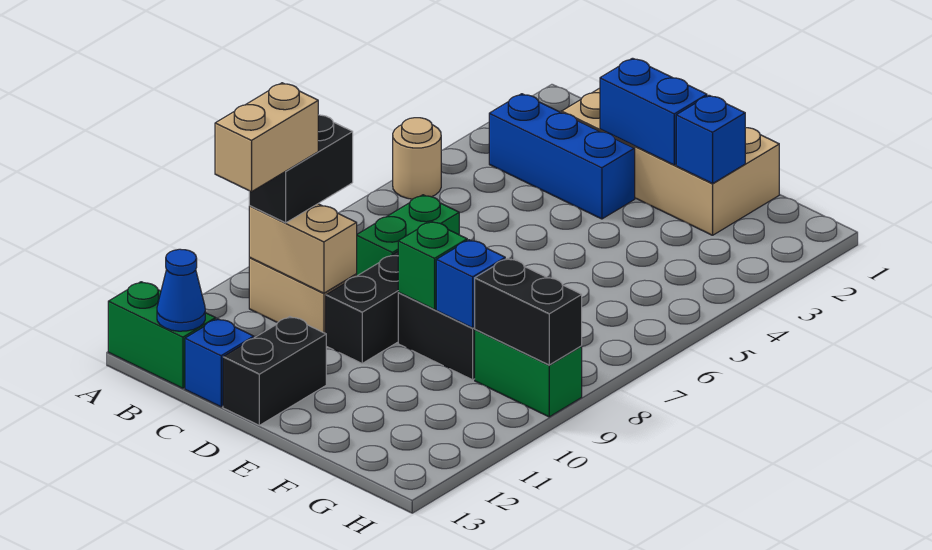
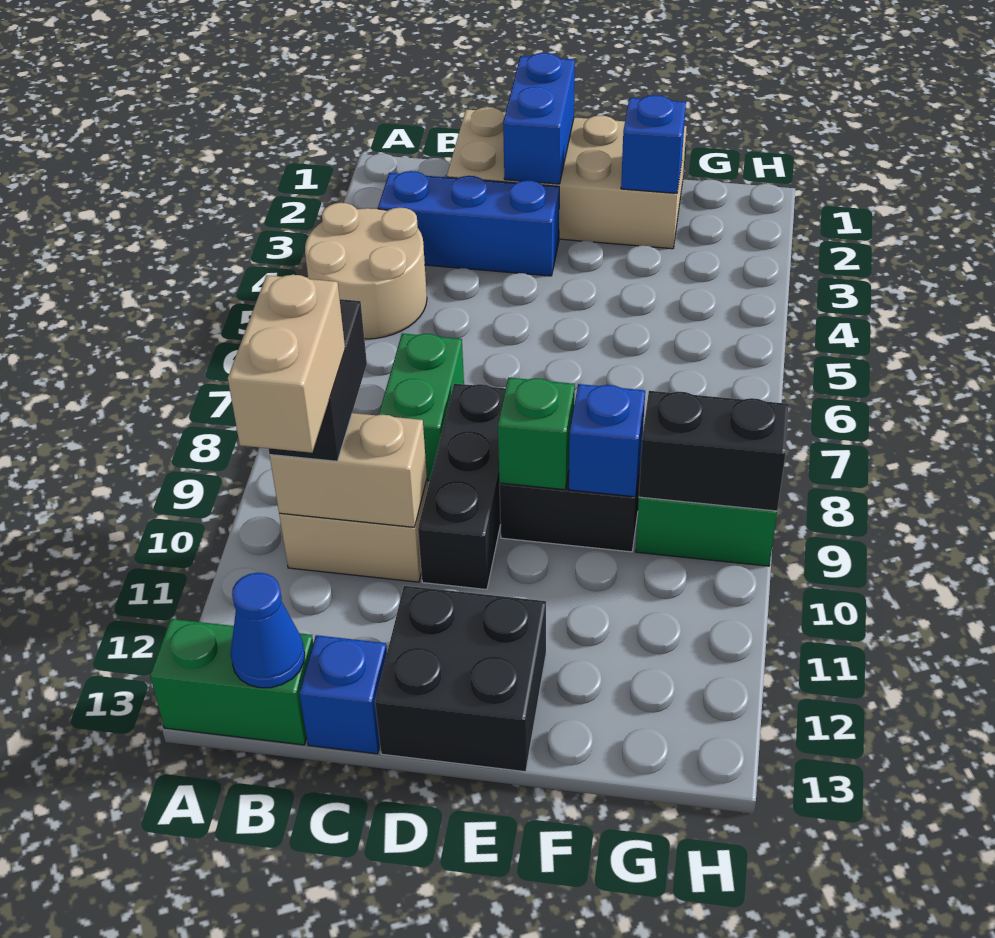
tan round brick A5 level 1 -> tan round brick A4:B5 level 1
blue brick D2:E2 level 2 -> blue brick D1:D2 level 2
black brick D12:D13 level 1 -> black brick D12:E13 level 1

